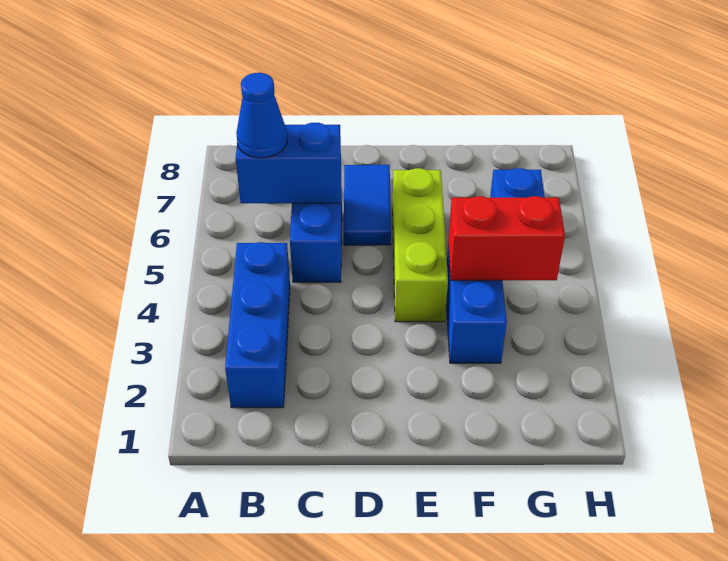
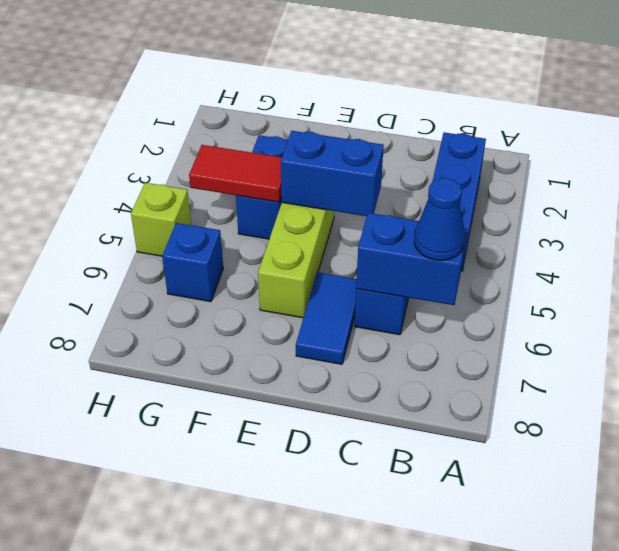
none -> blue brick D4:E4 level 2
red brick F4:G4 level 2 -> red tile F4:G4 level 2
none -> lime brick H5 level 1

